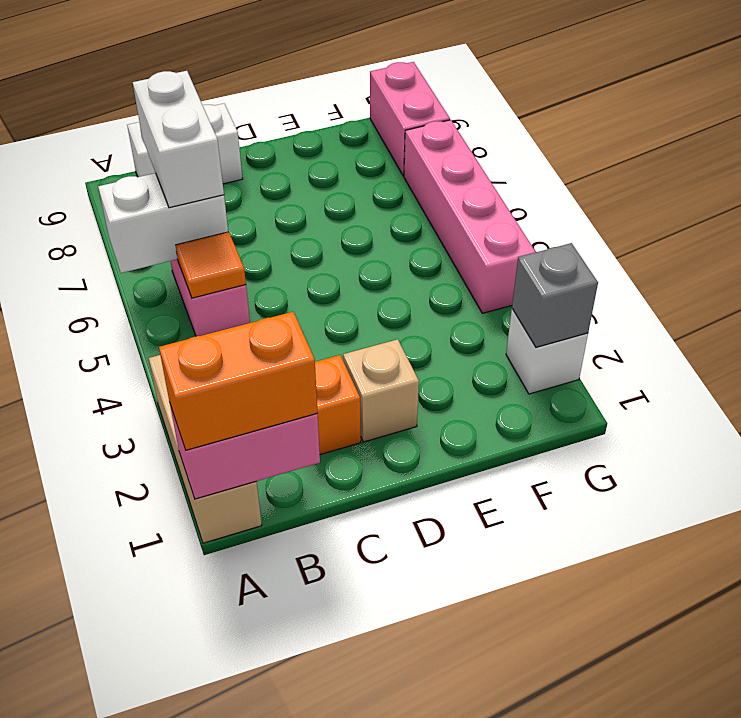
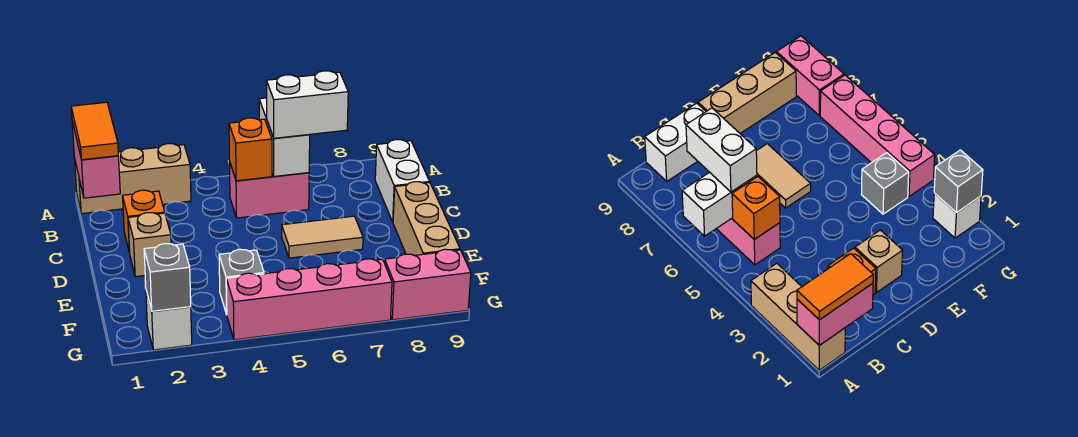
orange brick A1:B1 level 3 -> orange tile A1:B1 level 3
orange tile B5 level 2 -> orange brick B5 level 2
none -> tan tile D6:D7 level 1
none -> tan brick D9:F9 level 1
none -> grey brick F4 level 1

